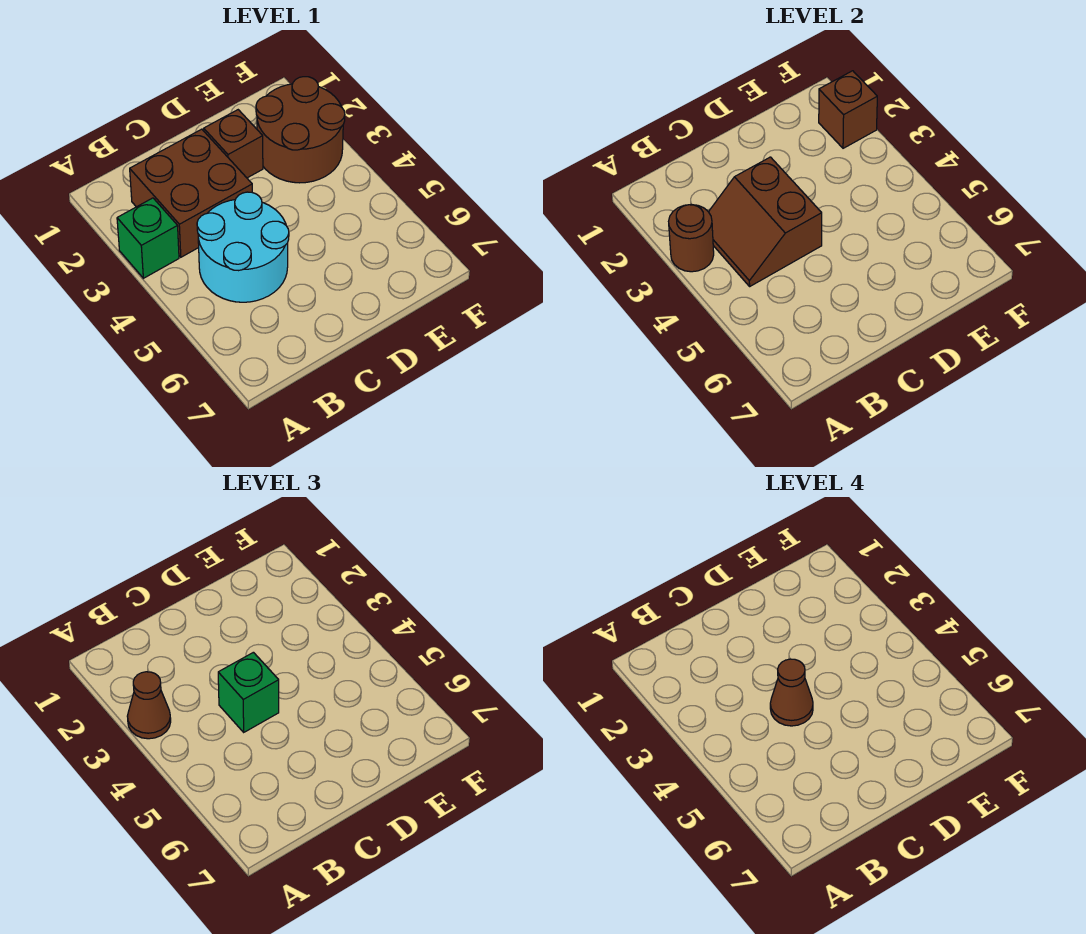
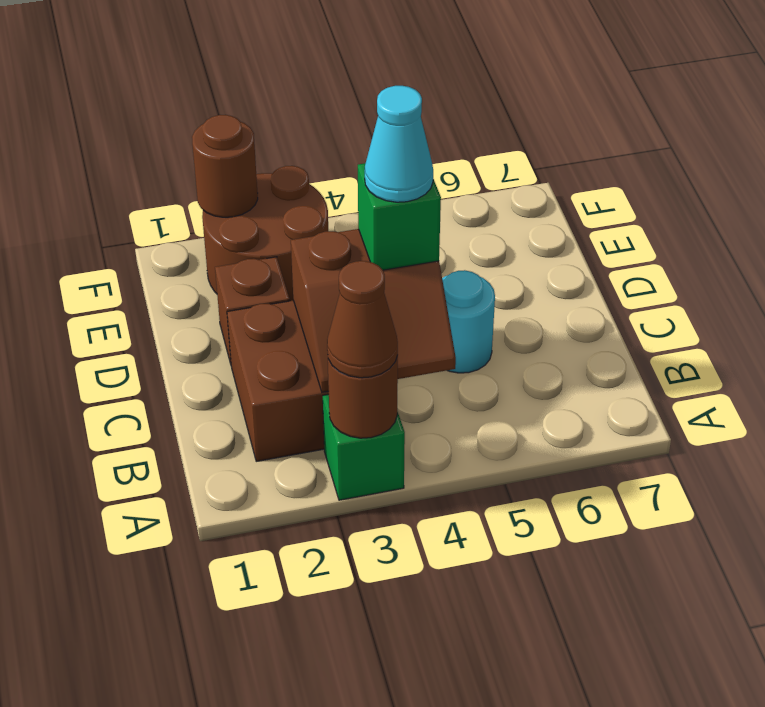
cyan round brick B4:C5 level 1 -> cyan round brick C5 level 1
brown cone C4 level 4 -> cyan cone C4 level 4
brown brick F2 level 2 -> brown round brick F2 level 2

